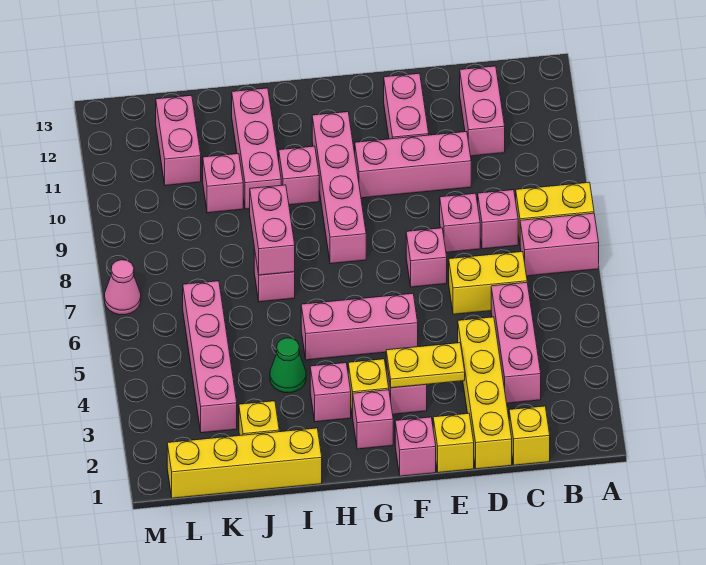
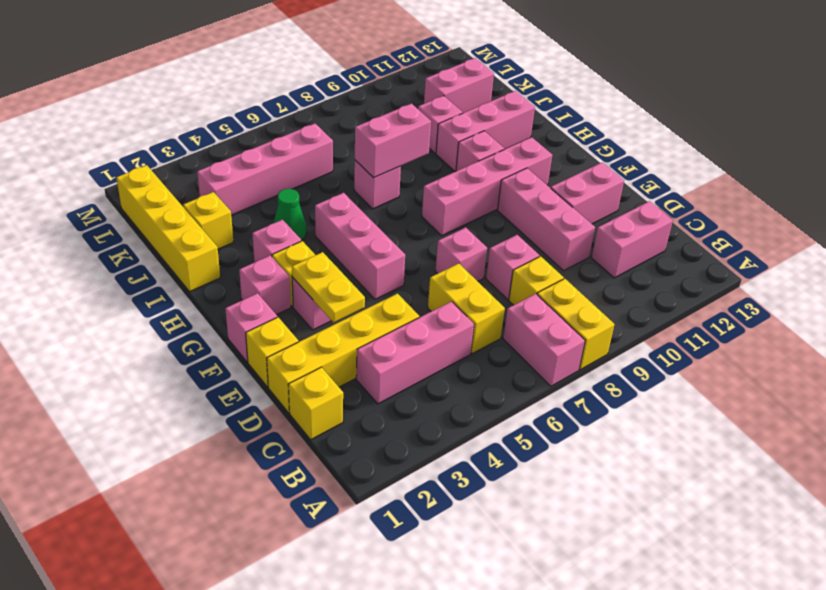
pink brick C8 level 1 -> yellow brick C8 level 1
pink cone M7 level 1 -> none

